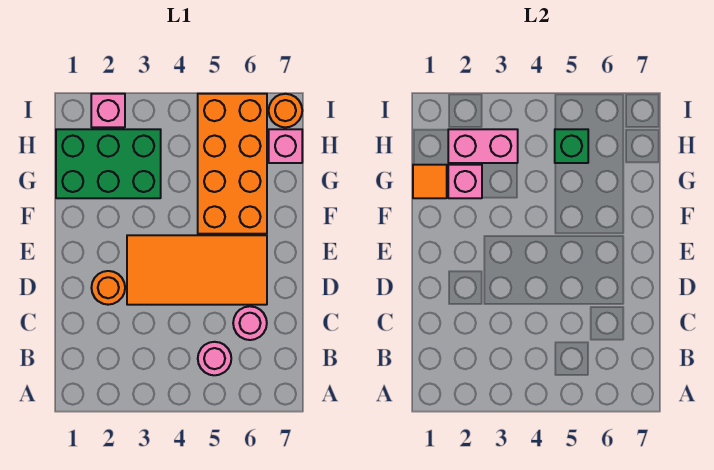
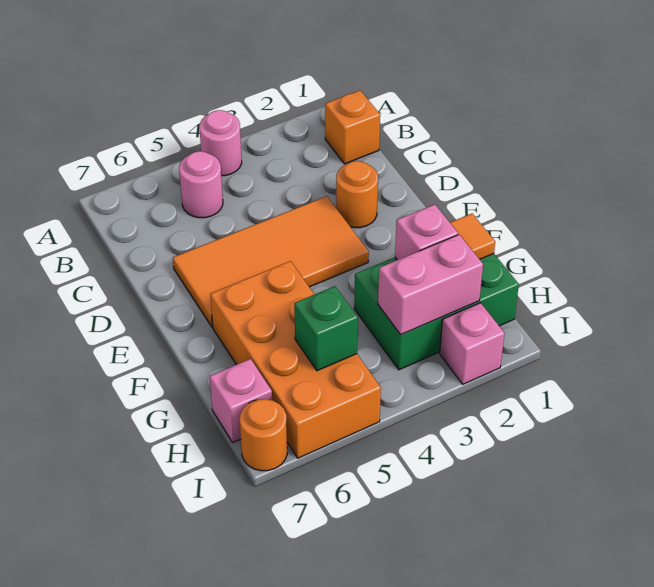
none -> orange brick B1 level 1
pink round brick C6 level 1 -> pink round brick A4 level 1

